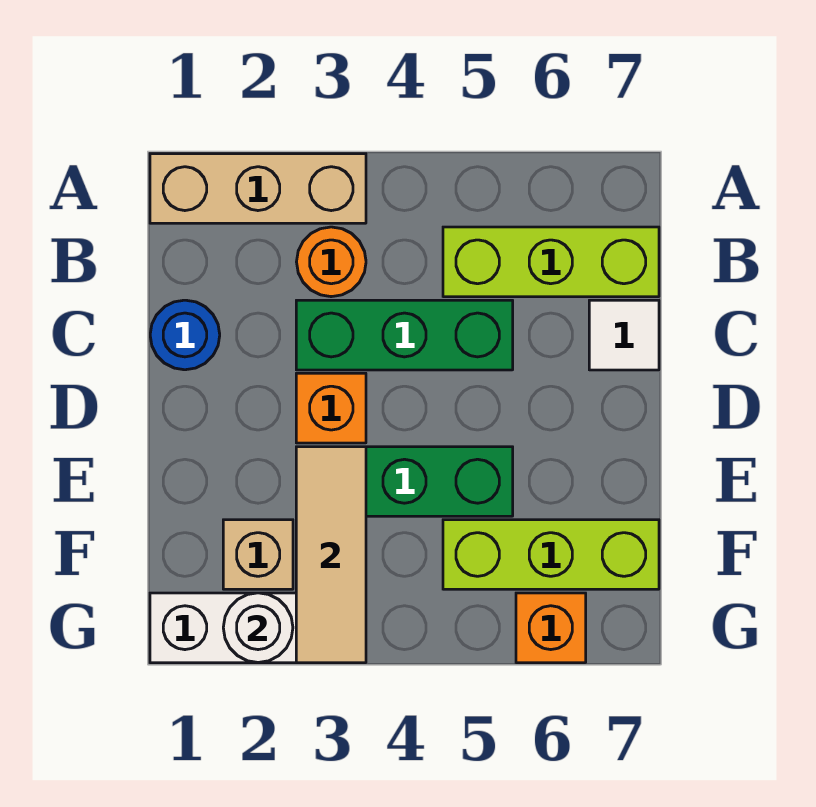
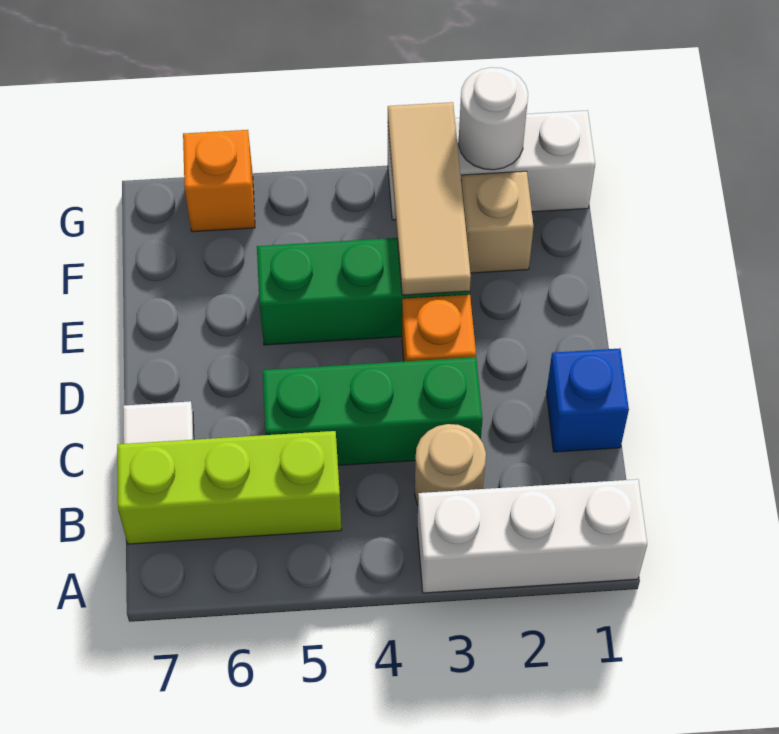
tan brick A1:A3 level 1 -> white brick A1:A3 level 1
orange round brick B3 level 1 -> tan round brick B3 level 1
blue round brick C1 level 1 -> blue brick C1 level 1
lime brick F5:F7 level 1 -> none

